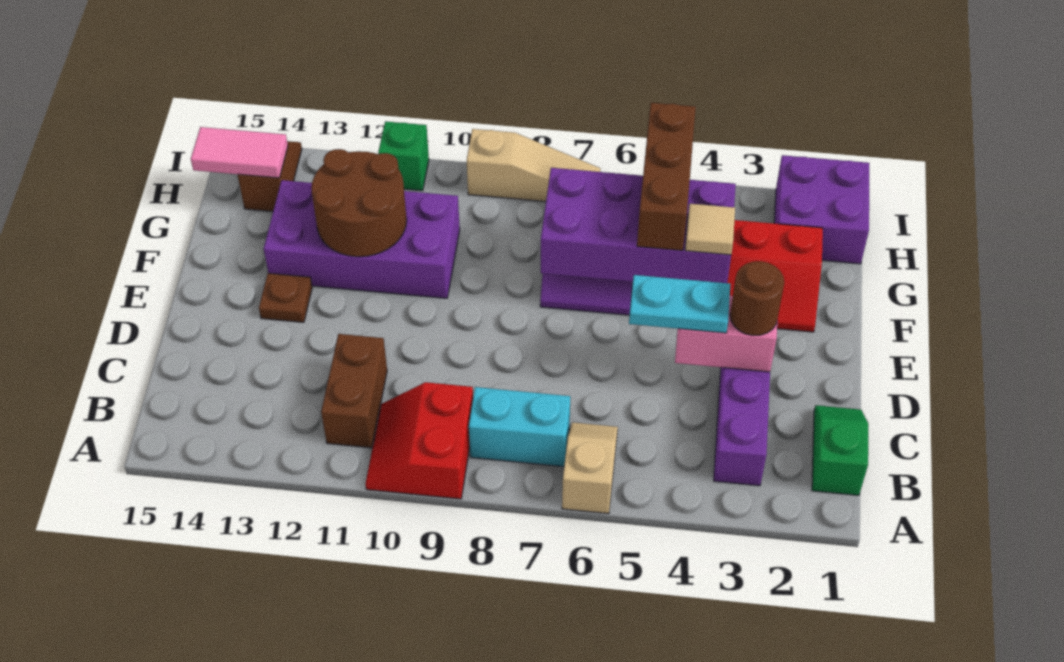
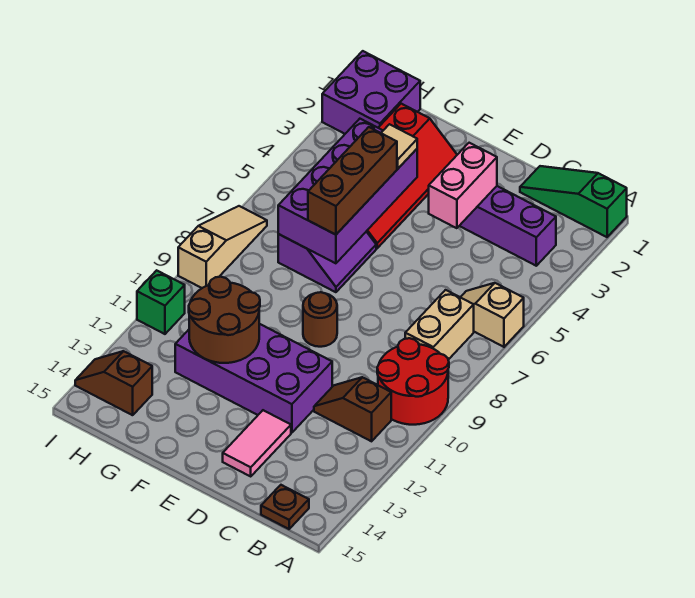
red slope A9:B10 level 1 top 9 -> red round brick A9:B10 level 1
green slope B1:C1 level 1 top B -> green slope A1:C1 level 1 top A
cyan brick B7:B8 level 1 -> tan brick B7:B8 level 1
brown brick B11:C11 level 1 -> brown slope B11:C11 level 1 top B
brown round brick D3 level 3 -> brown round brick E9 level 1
cyan plate D4:D5 level 3 -> none
brown plate E13 level 1 -> brown plate B15 level 1
brown brick F5:H5 level 3 -> brown brick F5:F7 level 3
purple brick F10:G13 level 1 -> purple brick D11:G12 level 1
pink tile H14:H15 level 2 -> pink tile D13:D14 level 1

